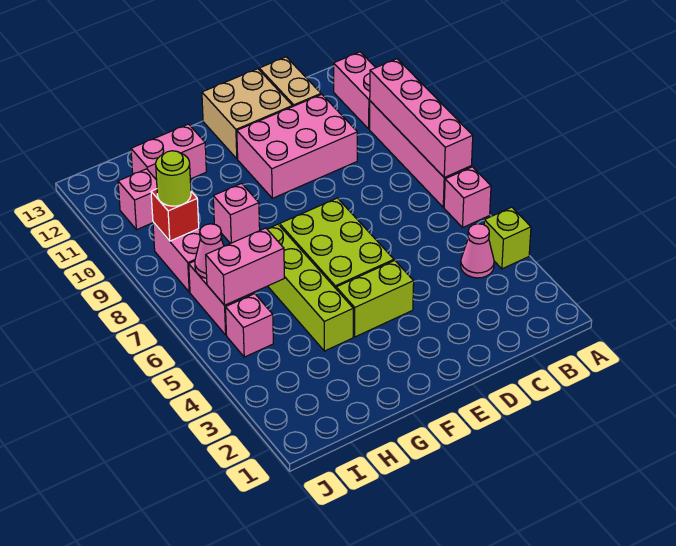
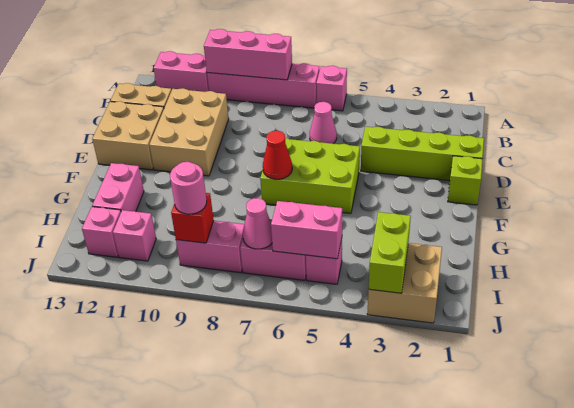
lime brick A4 level 1 -> lime brick E1 level 1
pink brick A7:A10 level 2 -> pink brick A8:A10 level 2
pink cone B4 level 1 -> pink cone C6 level 1
pink brick C10:E11 level 1 -> tan brick C10:E11 level 1
lime brick E4:F4 level 1 -> lime brick I3:J3 level 2
none -> red cone F7 level 2
lime brick G4:G7 level 1 -> lime brick D1:D4 level 1
pink brick G9 level 1 -> pink brick I12 level 1
pink brick H6:I6 level 2 -> pink brick I5:I6 level 2
none -> tan brick I2:J3 level 1
lime round brick I9 level 3 -> pink round brick I9 level 3

